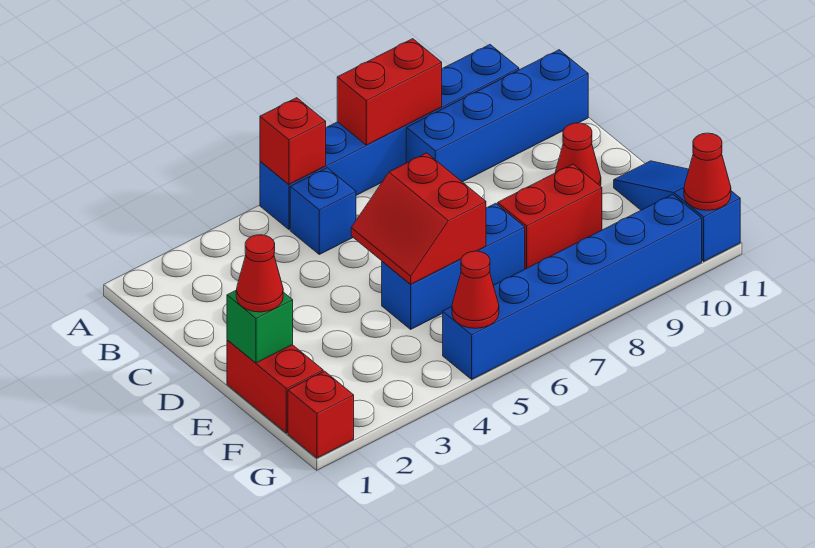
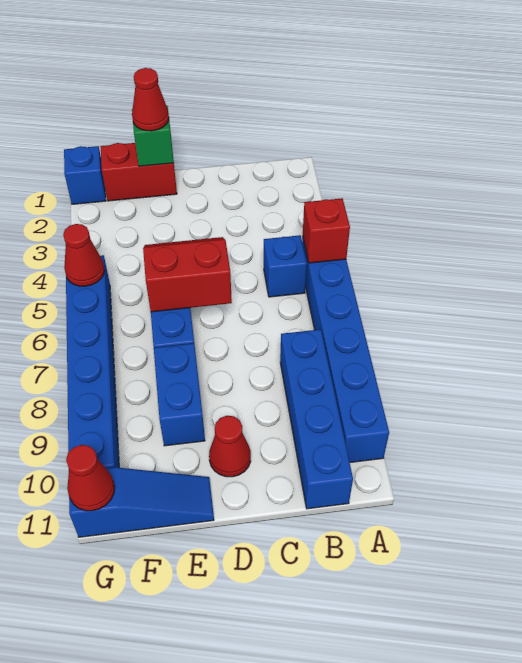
red brick A7:A8 level 2 -> none
red brick E8:E9 level 1 -> blue brick E8:E9 level 1
red brick G1 level 1 -> blue brick G1 level 1

